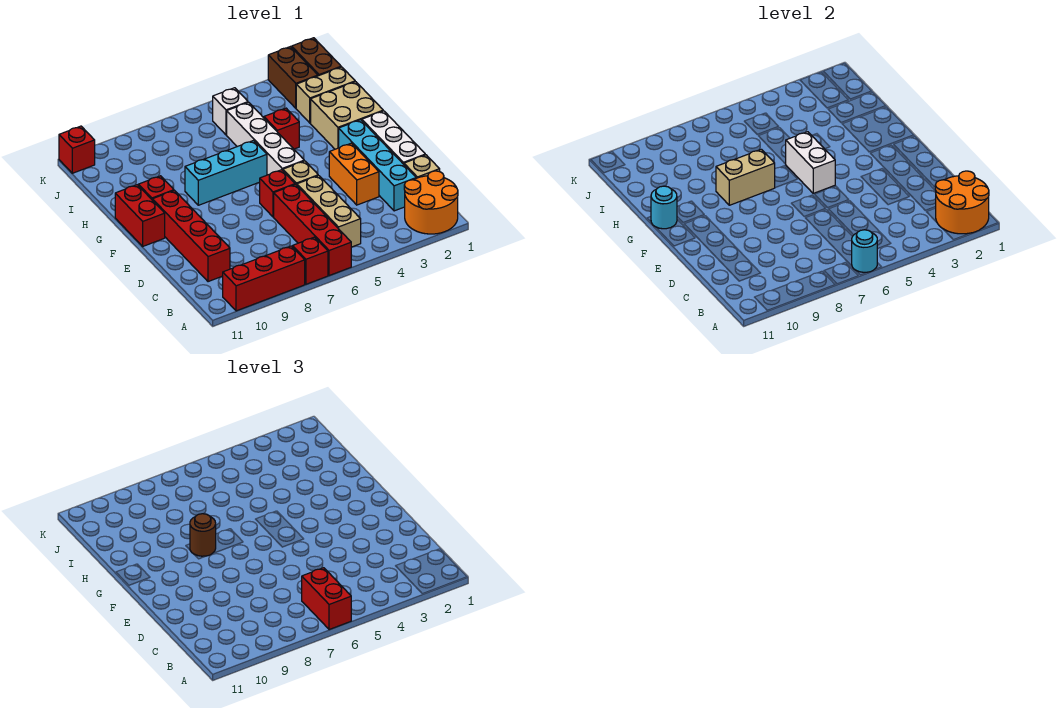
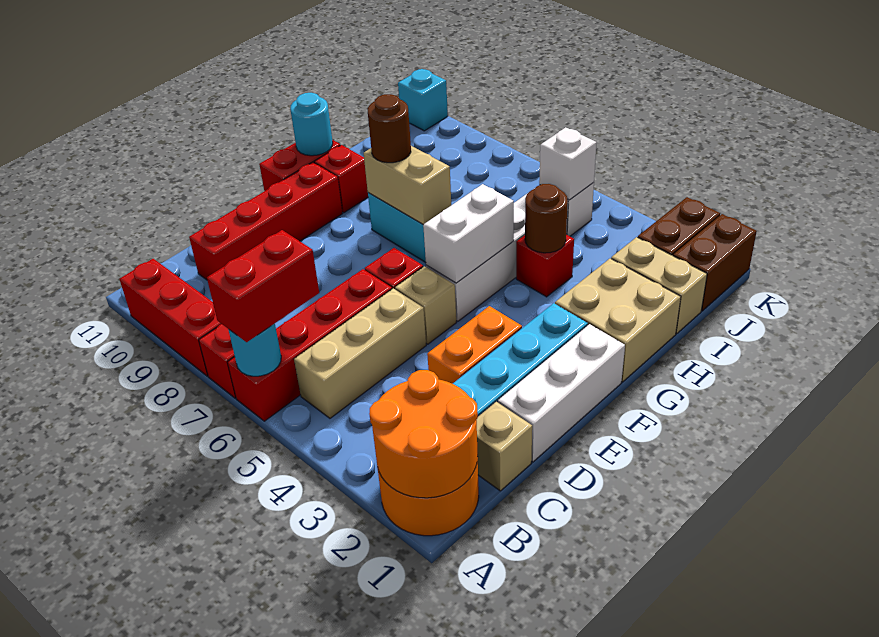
none -> brown round brick H4 level 2
none -> white brick J5 level 2
red brick K11 level 1 -> cyan brick K11 level 1

